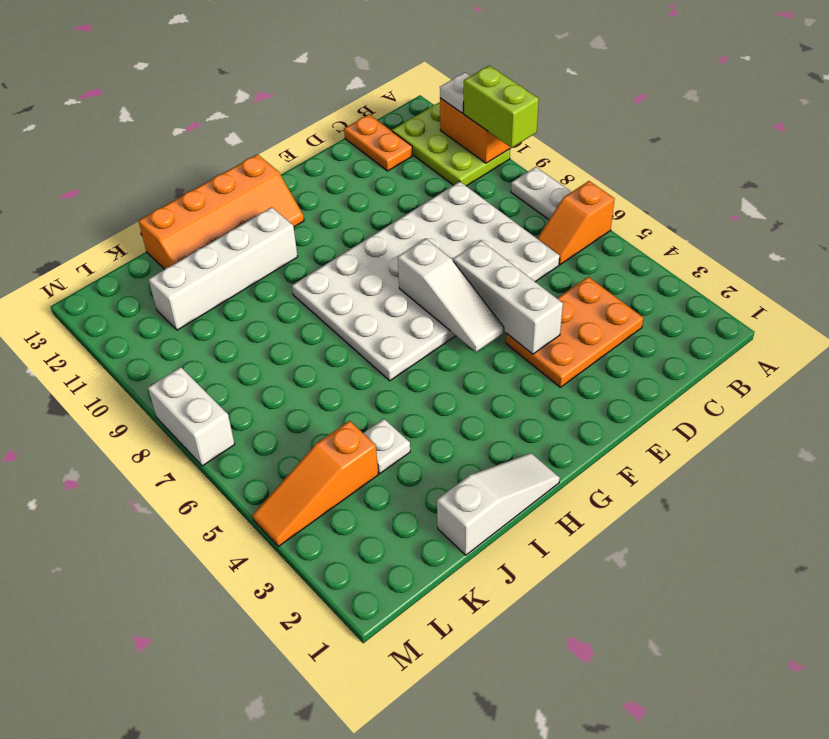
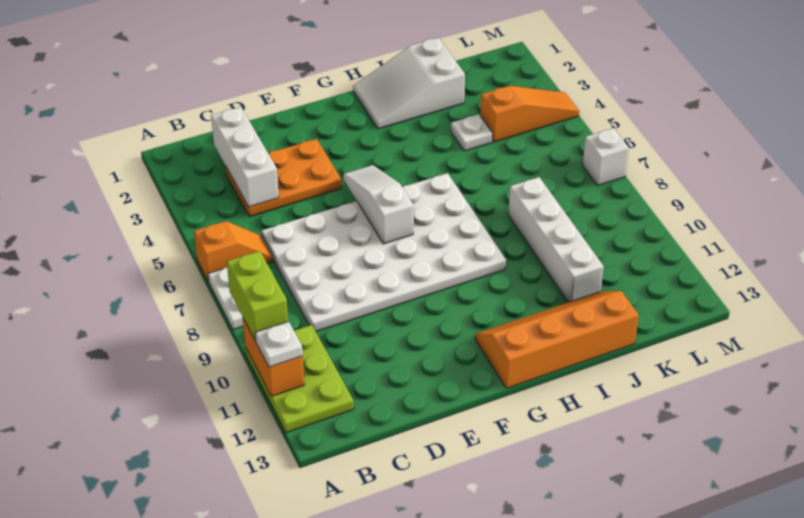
orange plate C12:C13 level 1 -> none
white brick E4:E6 level 2 -> white brick C2:C4 level 2
white slope H1:J1 level 1 top J -> white slope H1:J2 level 1 top J
white brick H11:K11 level 1 -> white brick J8:J11 level 1
white brick M7:M8 level 1 -> white brick M7 level 1

